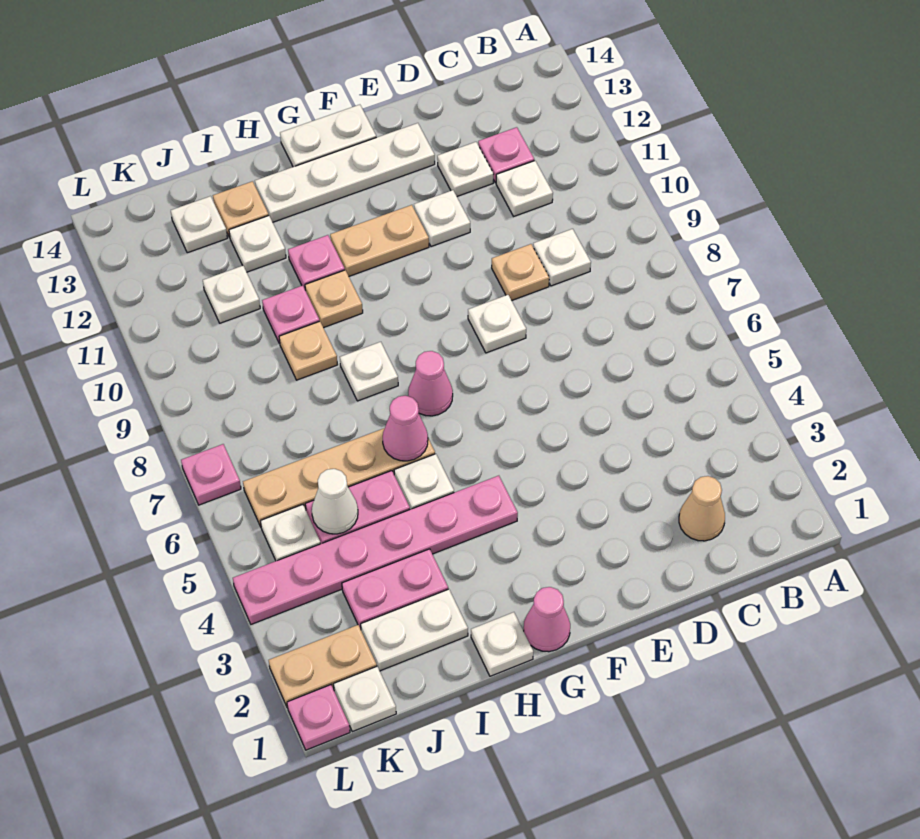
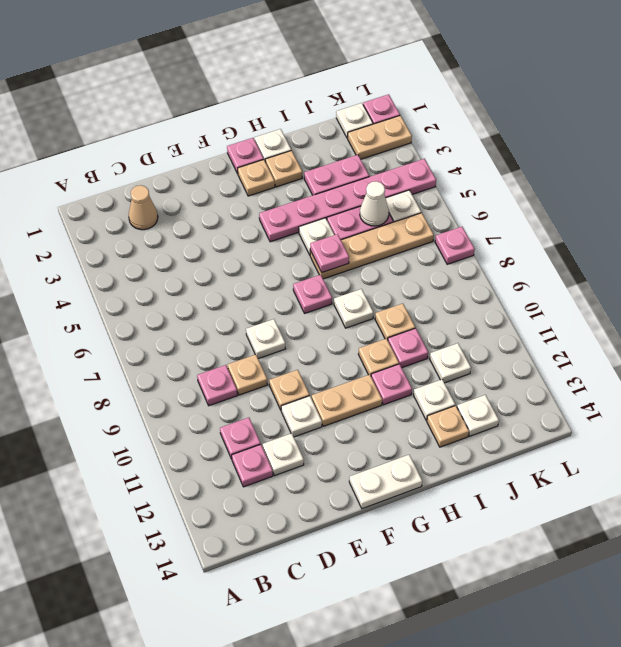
white plate C9 level 1 -> pink plate C9 level 1
white plate C11 level 1 -> pink plate C11 level 1
none -> tan plate E10 level 1
white plate E13:H13 level 1 -> none
pink cone G1 level 1 -> pink plate G1 level 1
none -> tan plate G2 level 1
pink cone G7 level 1 -> pink plate G7 level 1
none -> tan plate H2 level 1
pink cone H6 level 2 -> pink plate H6 level 2
white plate I2:J2 level 1 -> none

